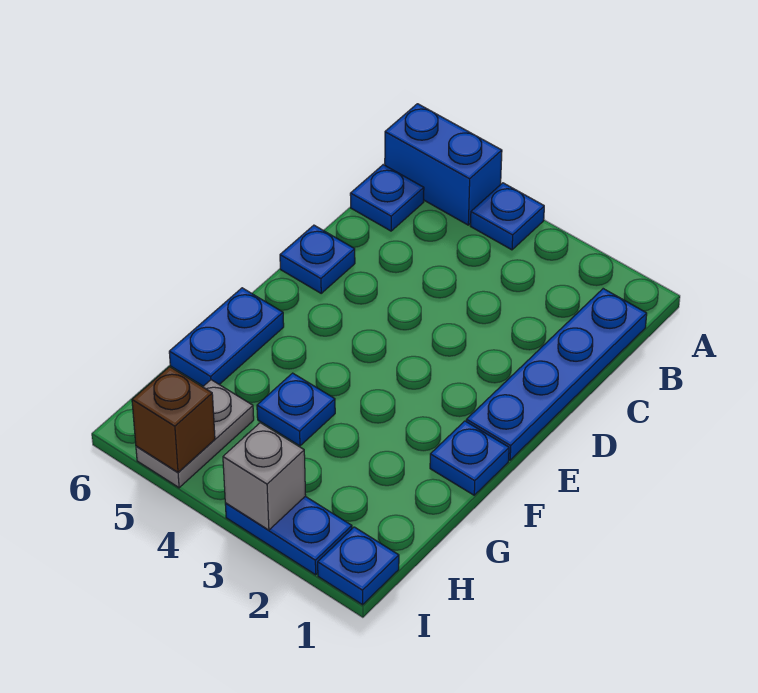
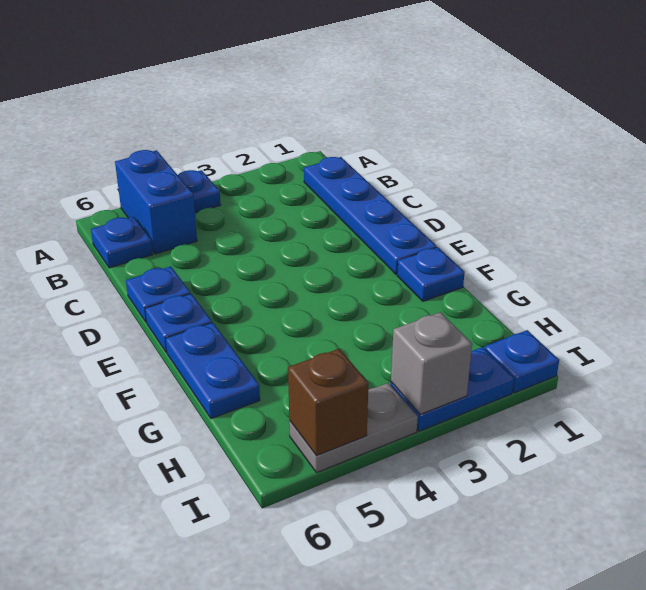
blue brick A5:A6 level 1 -> blue brick A5:B5 level 1
blue plate G4 level 1 -> blue plate E6 level 1
grey plate H5:I5 level 1 -> grey plate I4:I5 level 1

